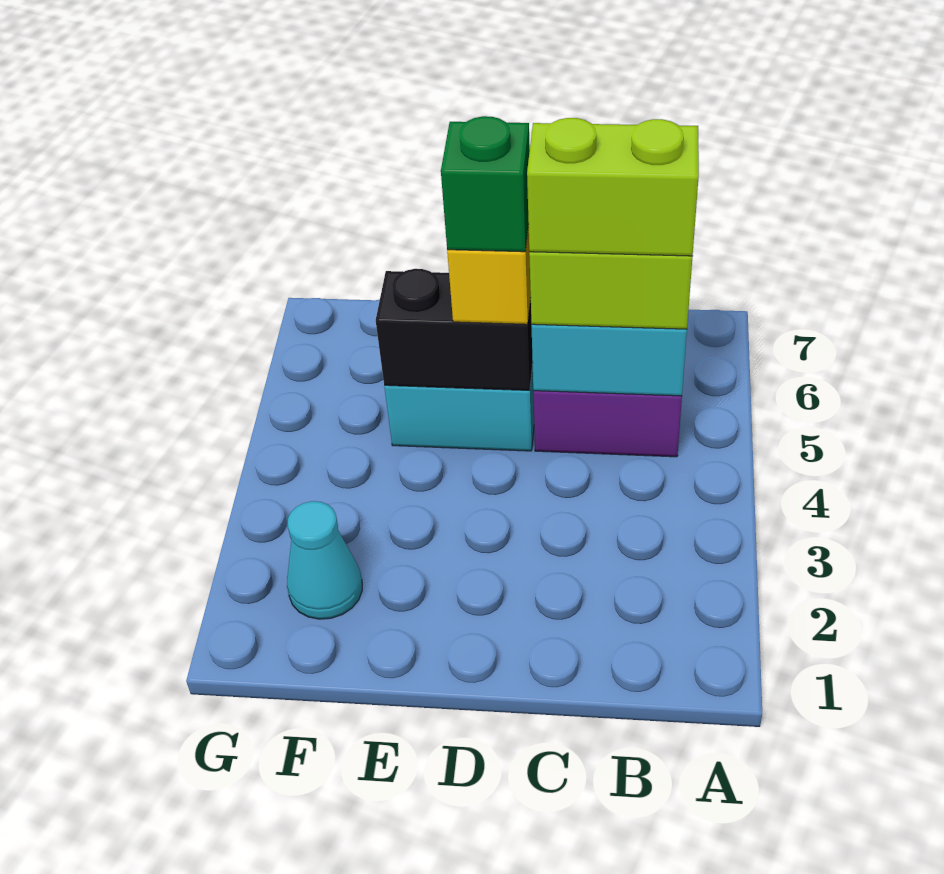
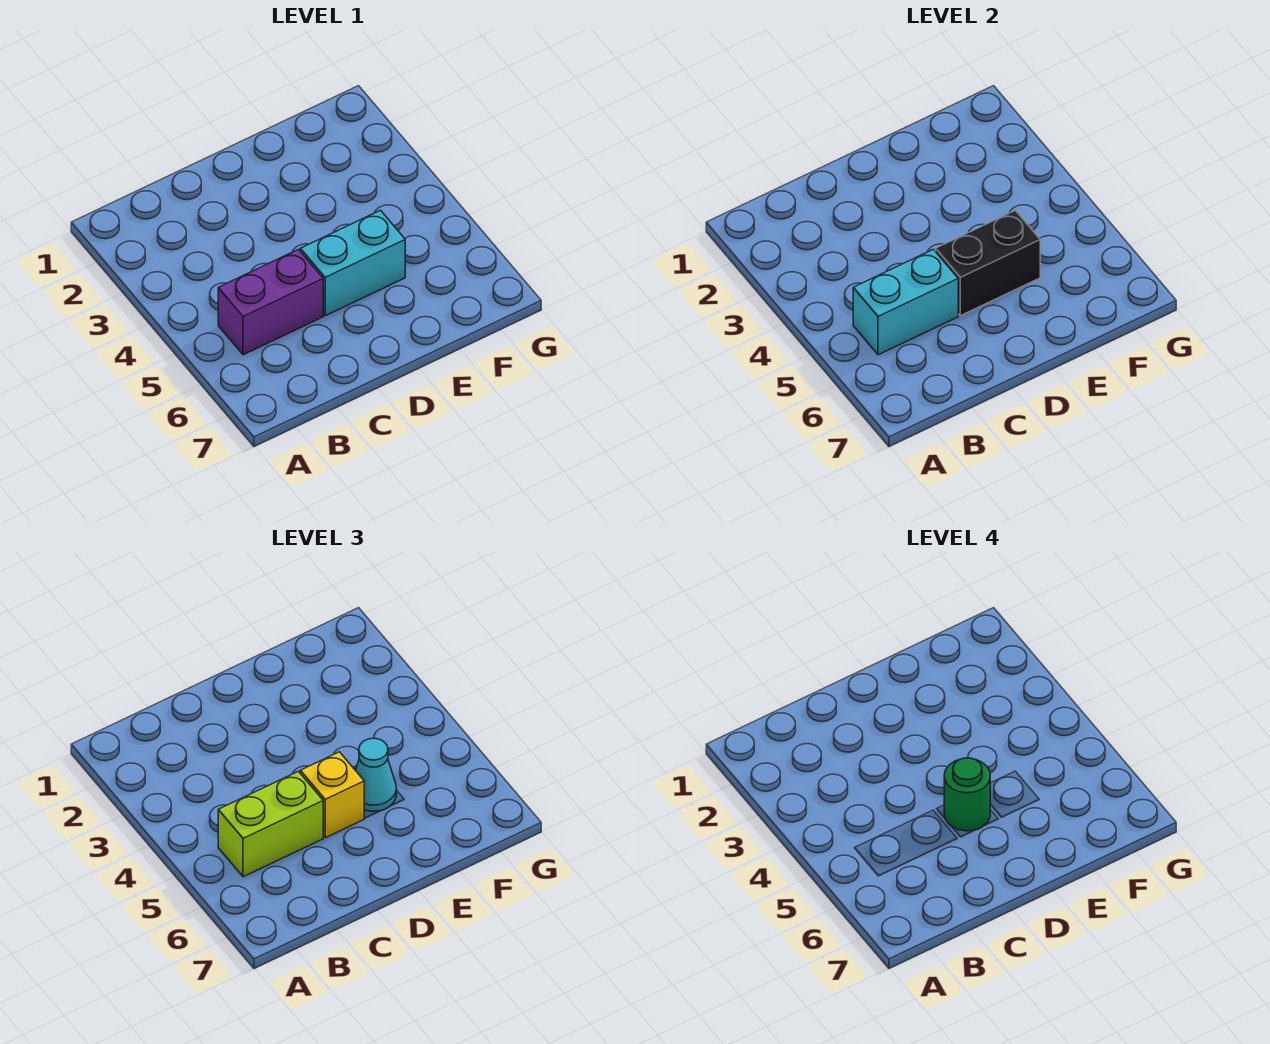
lime brick B5:C5 level 4 -> none
green brick D5 level 4 -> green round brick D5 level 4
cyan cone F2 level 1 -> cyan cone E5 level 3

